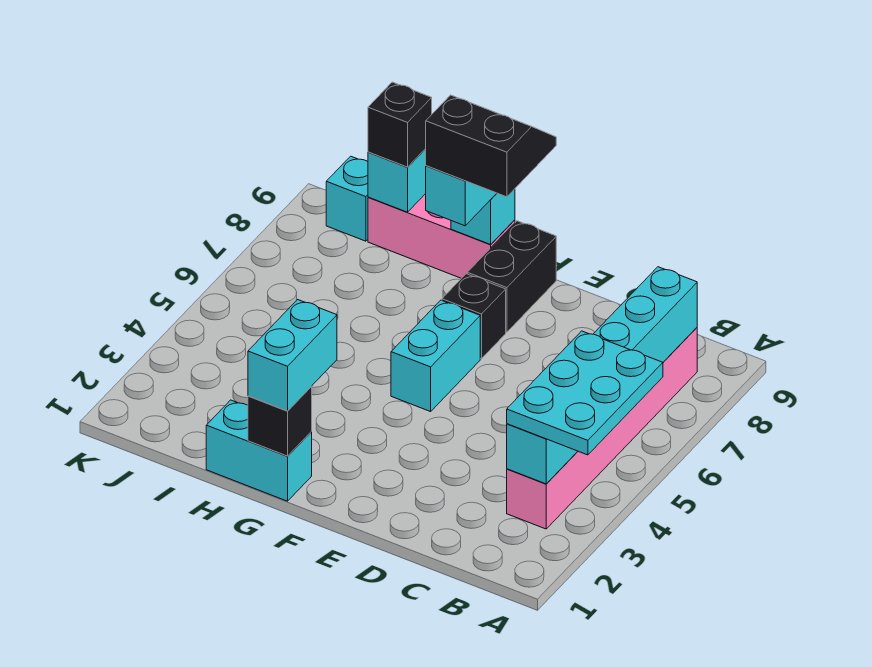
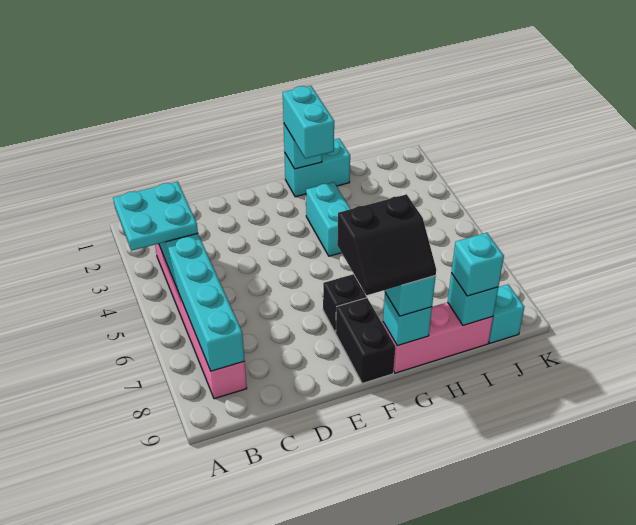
cyan plate A3:B5 level 3 -> cyan plate A3:B4 level 3
cyan brick F5:F6 level 1 -> cyan brick G3:G4 level 1
black brick G1 level 2 -> cyan brick G1 level 2
black brick I9 level 3 -> cyan brick I9 level 3

